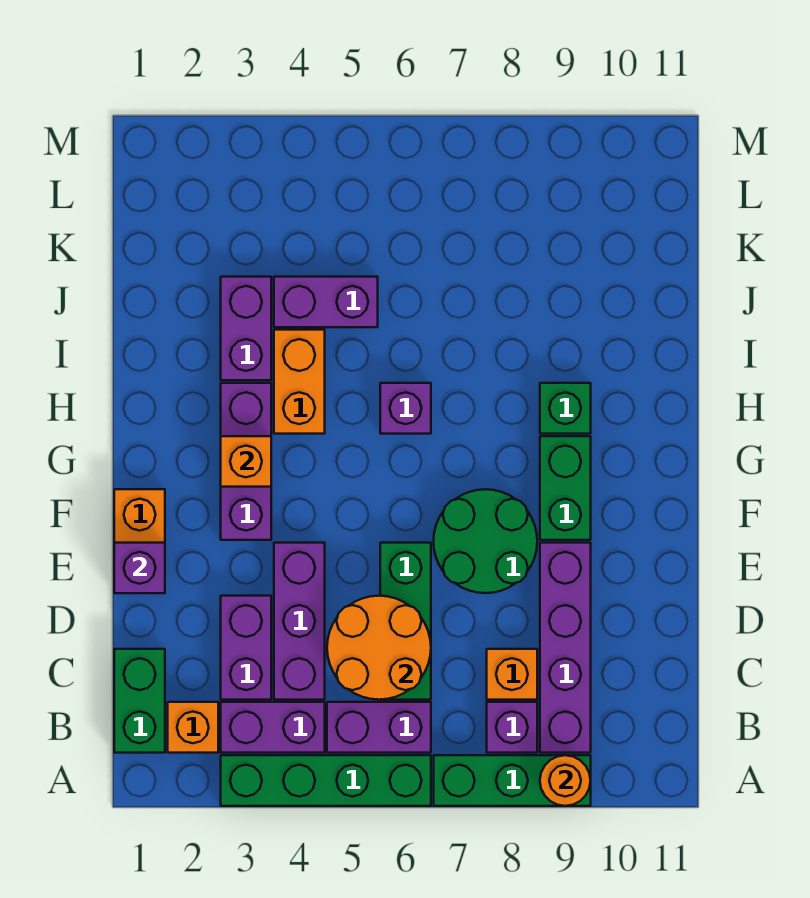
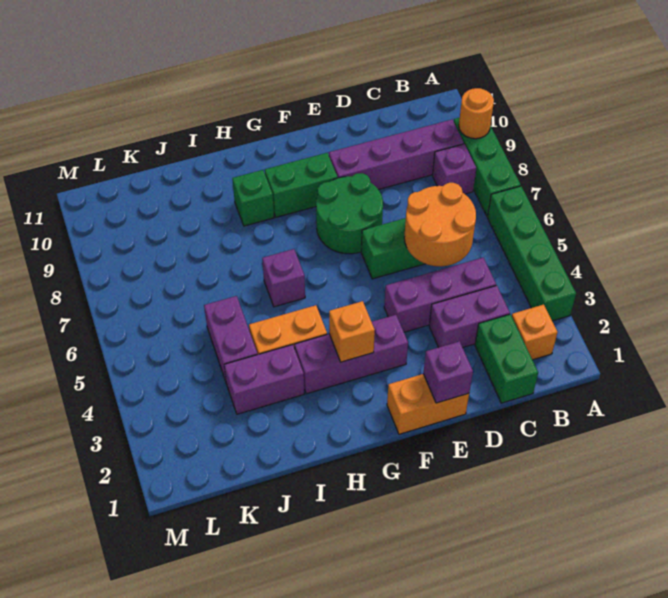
green brick B1:C1 level 1 -> green brick C1:C2 level 1
purple brick B3:B4 level 1 -> none
purple brick B5:B6 level 1 -> none
orange brick C8 level 1 -> none

